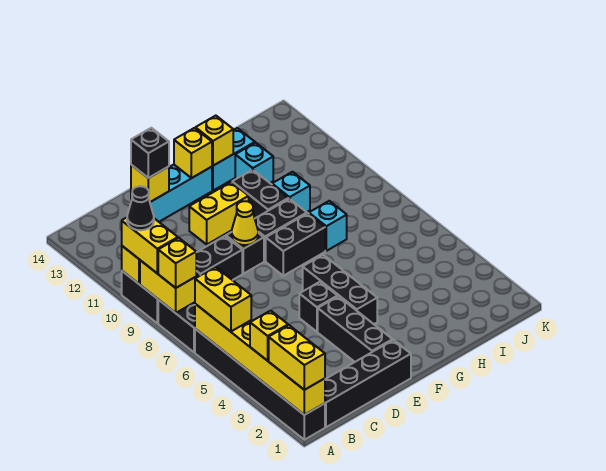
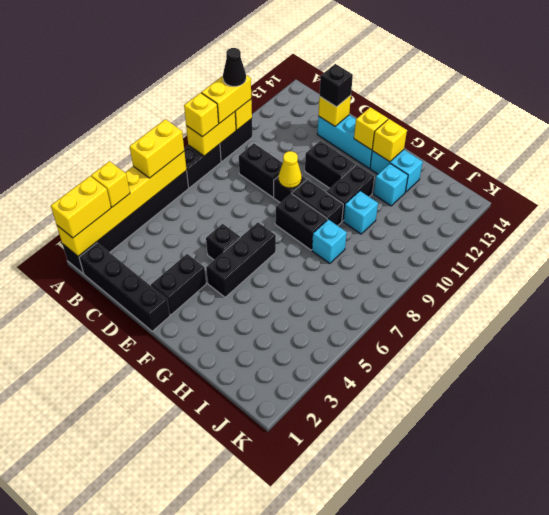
black brick E2:E4 level 1 -> black brick E2:E3 level 1
yellow brick E11:F11 level 1 -> black brick E11:F11 level 1

